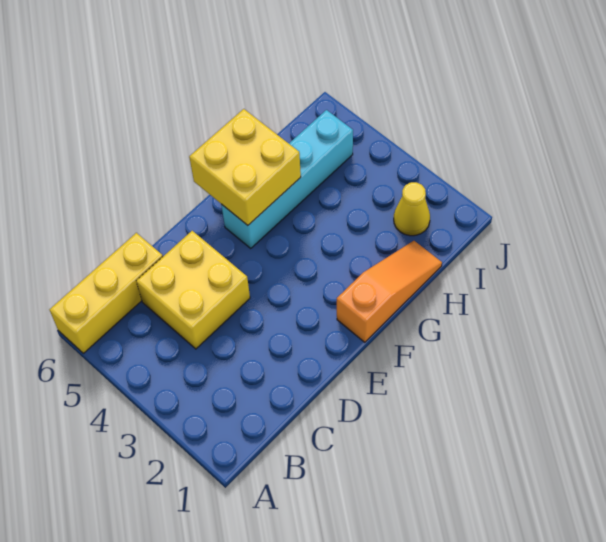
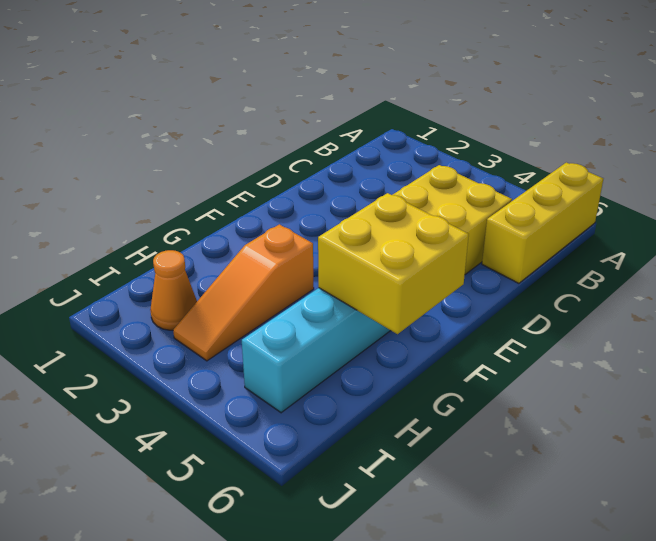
orange slope F1:H1 level 1 top F -> orange slope G3:I3 level 1 top G
yellow cone I2 level 1 -> orange cone I2 level 1

